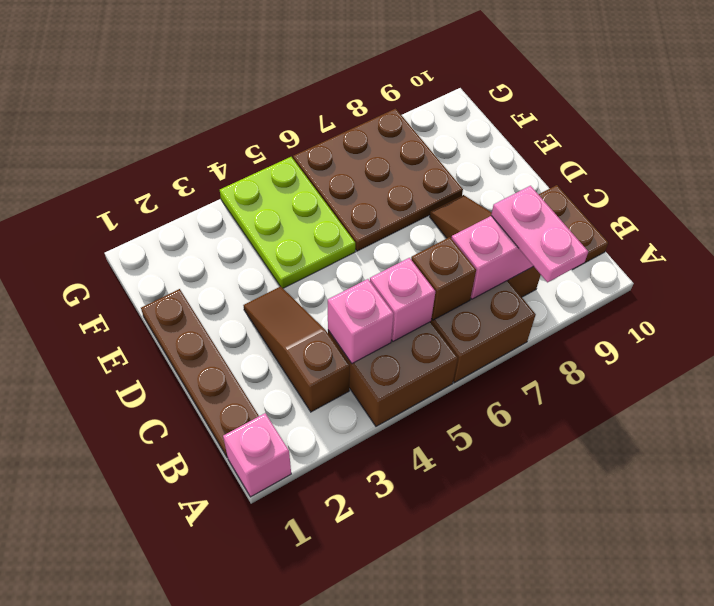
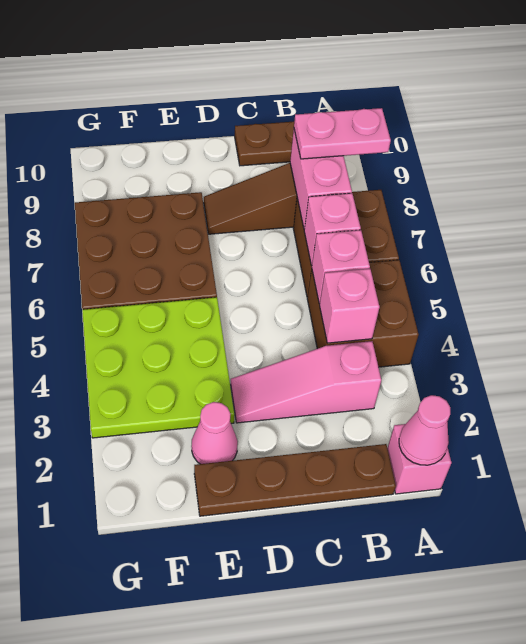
none -> pink cone A1 level 2
brown slope B3:D3 level 1 top B -> pink slope B3:D3 level 1 top B
brown brick B6 level 2 -> pink brick B6 level 2
none -> pink cone E2 level 1
lime plate E4:G5 level 1 -> lime plate E3:G5 level 1

